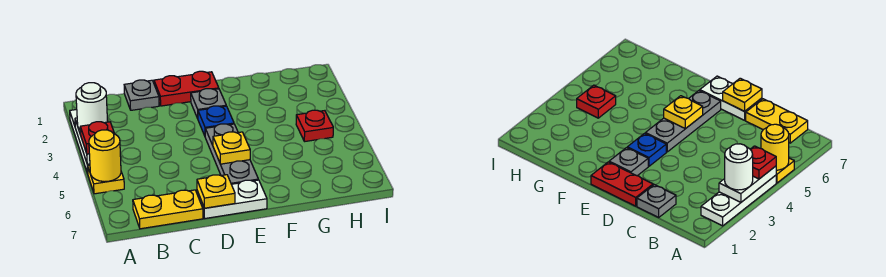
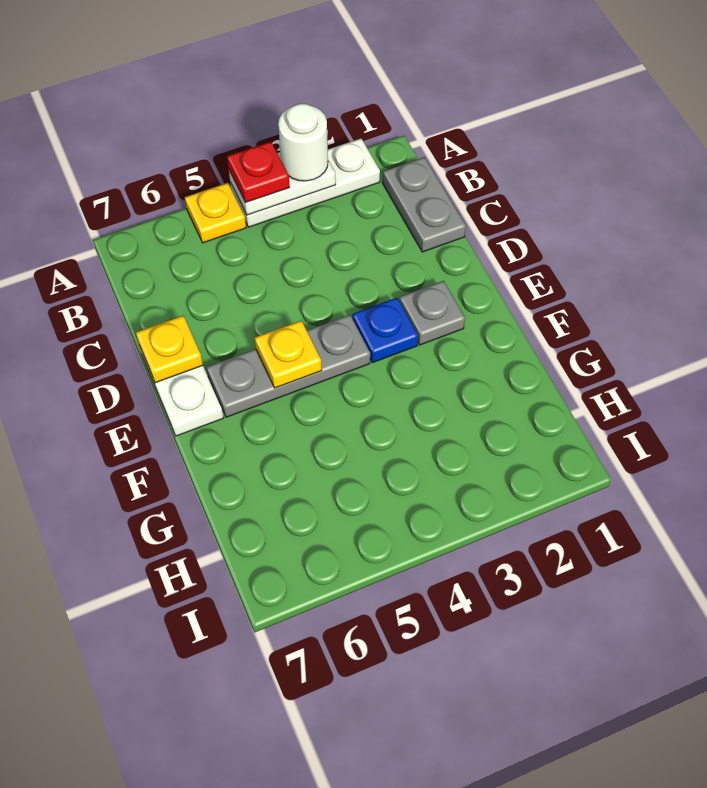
yellow round brick A5 level 2 -> none
yellow plate B7:C7 level 1 -> none
grey plate C1 level 1 -> grey plate B1:C1 level 1
red plate D1:E1 level 1 -> none
red plate H4 level 1 -> none

